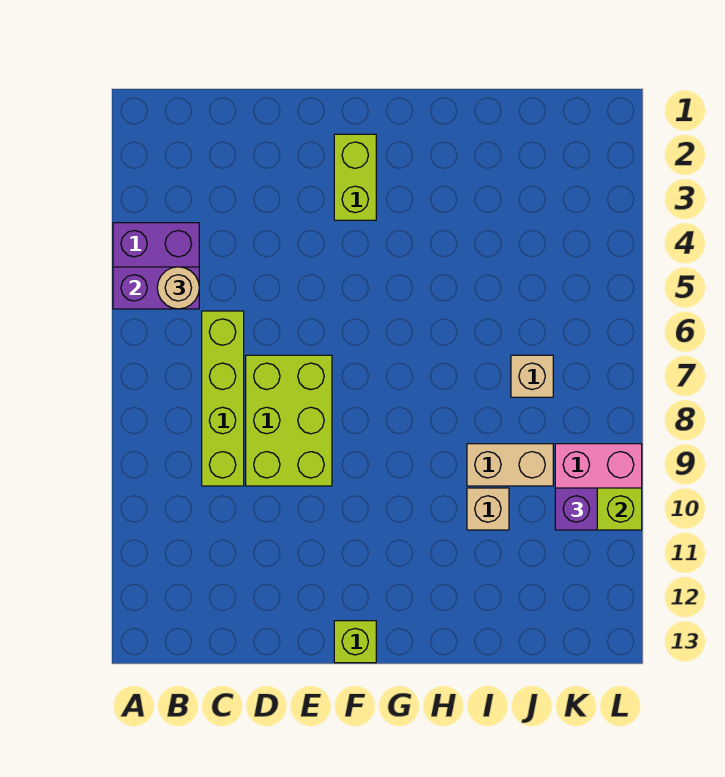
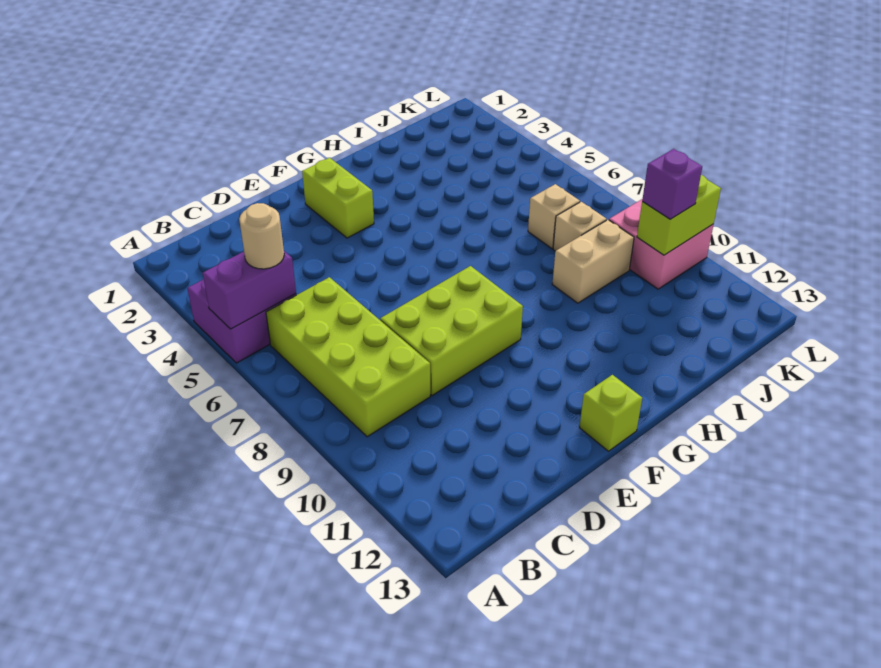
lime brick C6:C9 level 1 -> lime brick B6:C9 level 1
lime brick D7:E9 level 1 -> lime brick D8:F9 level 1
tan brick I10 level 1 -> tan brick J8 level 1

